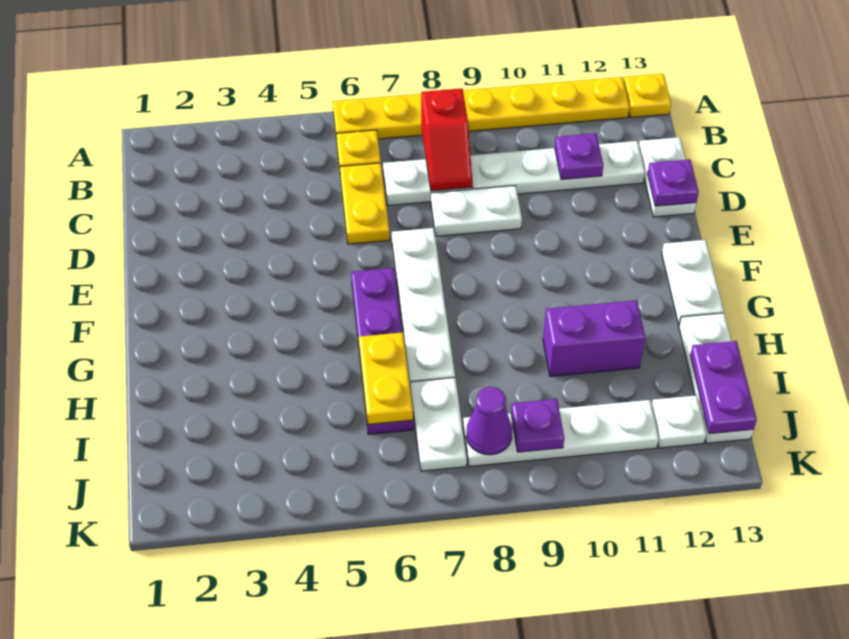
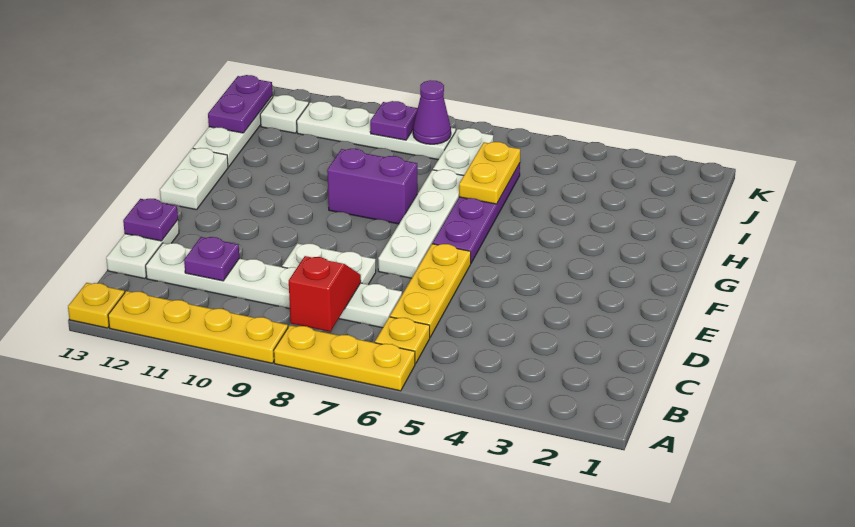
yellow plate C6:D6 level 1 -> yellow plate C6:E6 level 1
purple brick H10:H11 level 1 -> purple brick G8:G9 level 1

